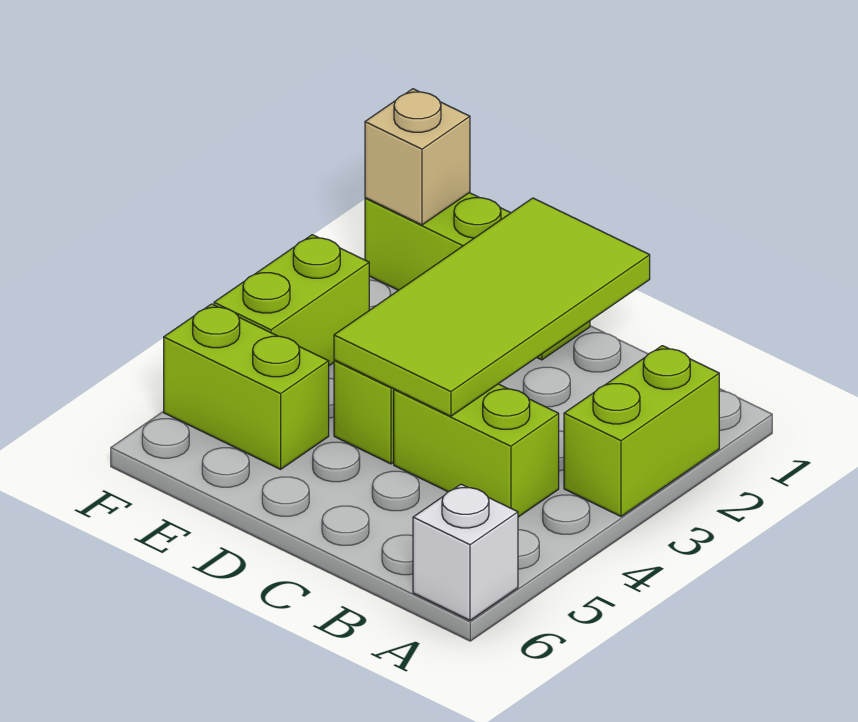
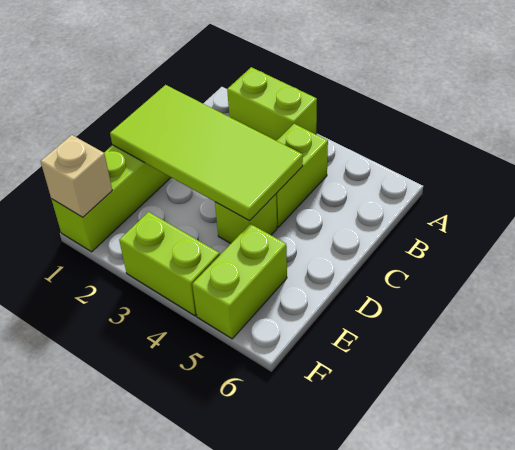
white brick A6 level 1 -> none

